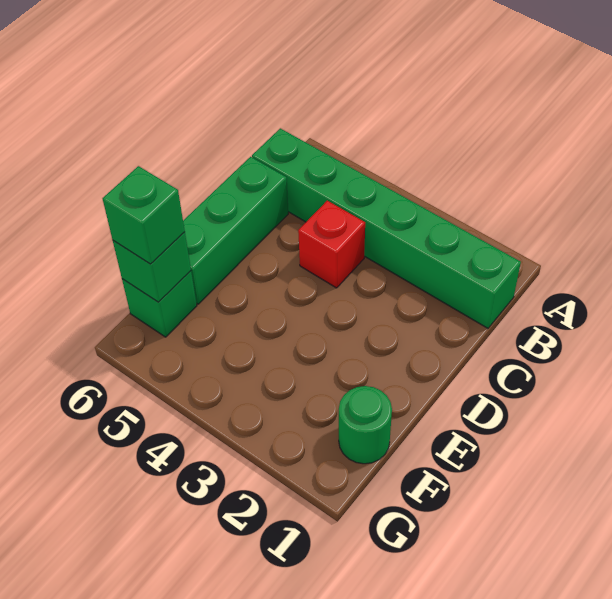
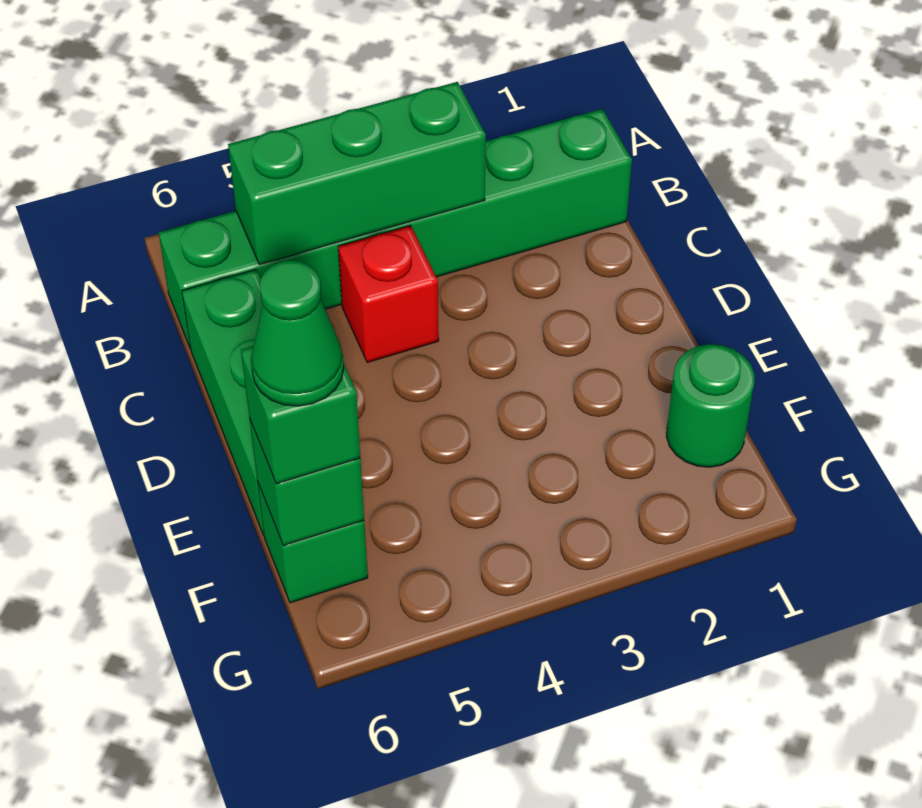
none -> green brick B3:B5 level 2
none -> green cone F6 level 4

